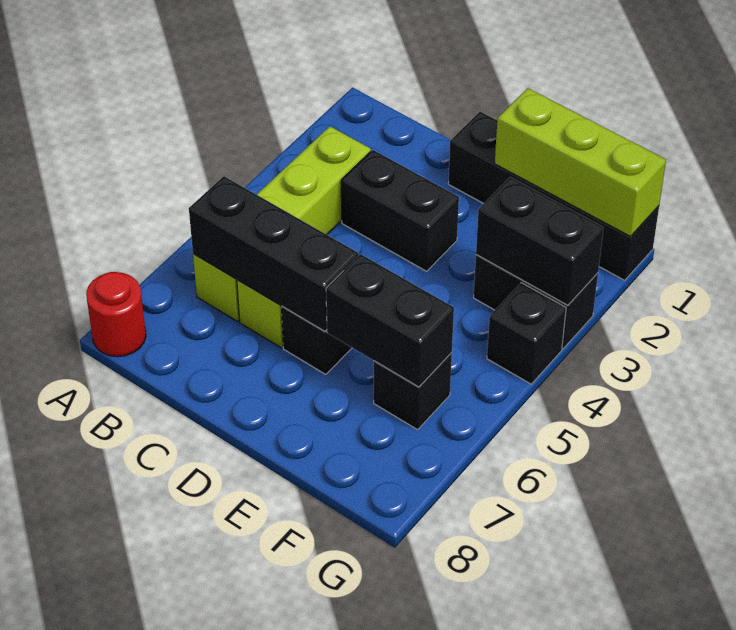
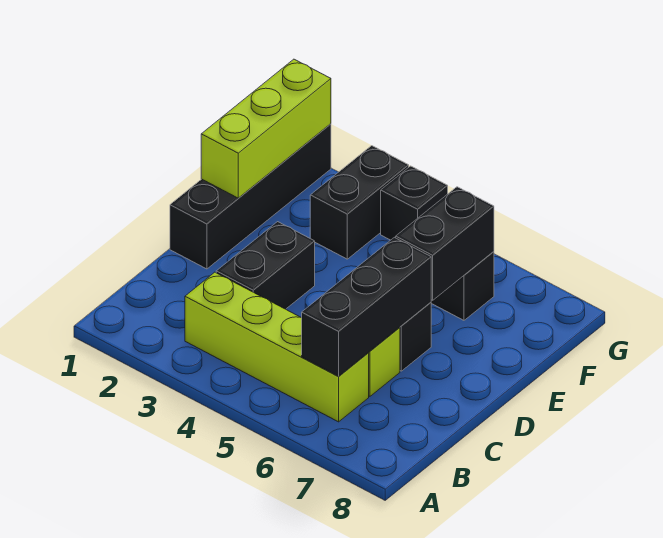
red round brick A8 level 1 -> none
black brick F3:G3 level 2 -> none

